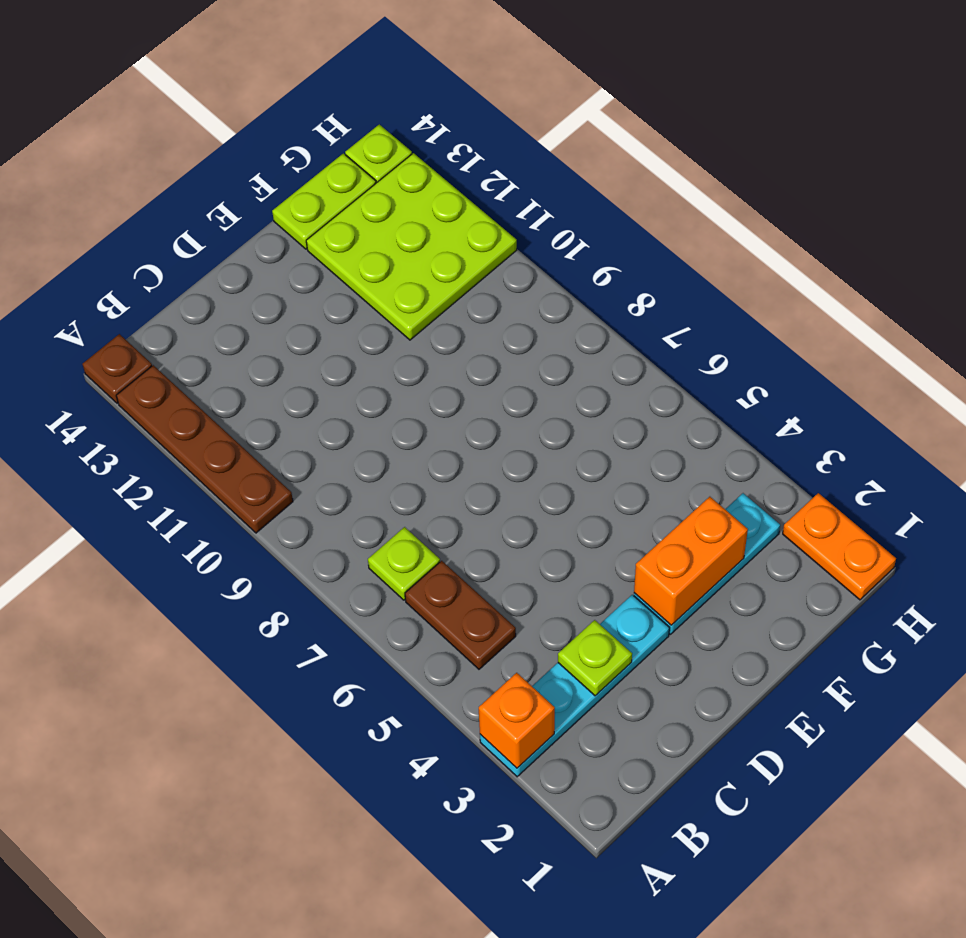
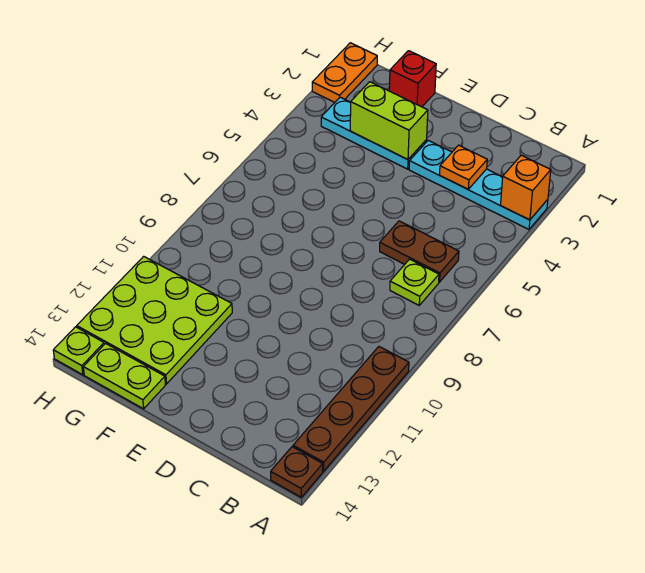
brown plate B5:B6 level 1 -> brown plate B6:C6 level 1
lime plate C3 level 2 -> orange plate C3 level 2
orange brick E3:F3 level 2 -> lime brick E3:F3 level 2
none -> red brick F1 level 1

